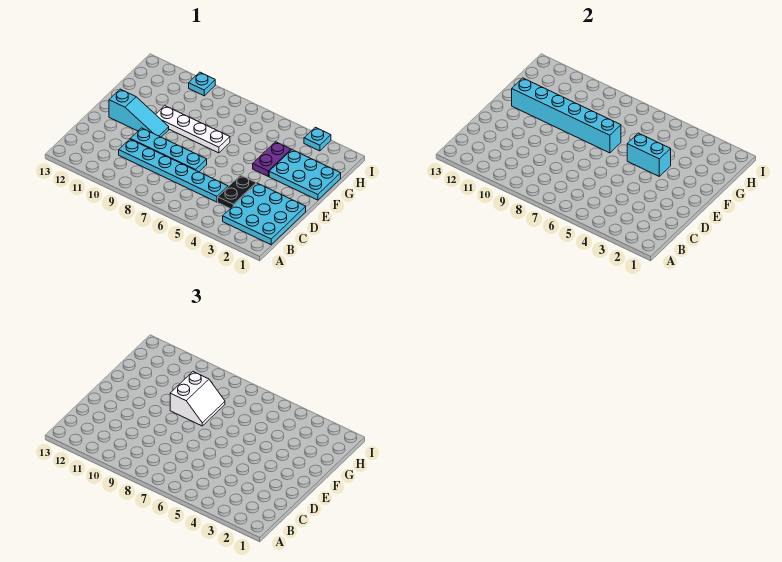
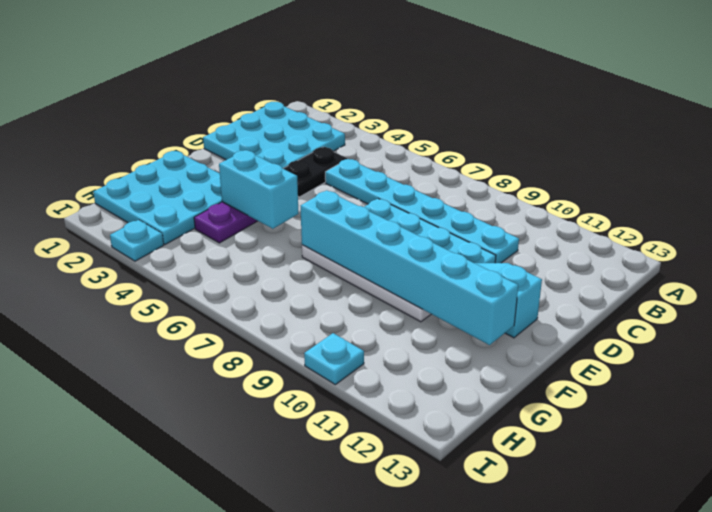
cyan plate F1:G3 level 1 -> cyan plate F1:H3 level 1
white slope F8:G9 level 3 top 9 -> none

